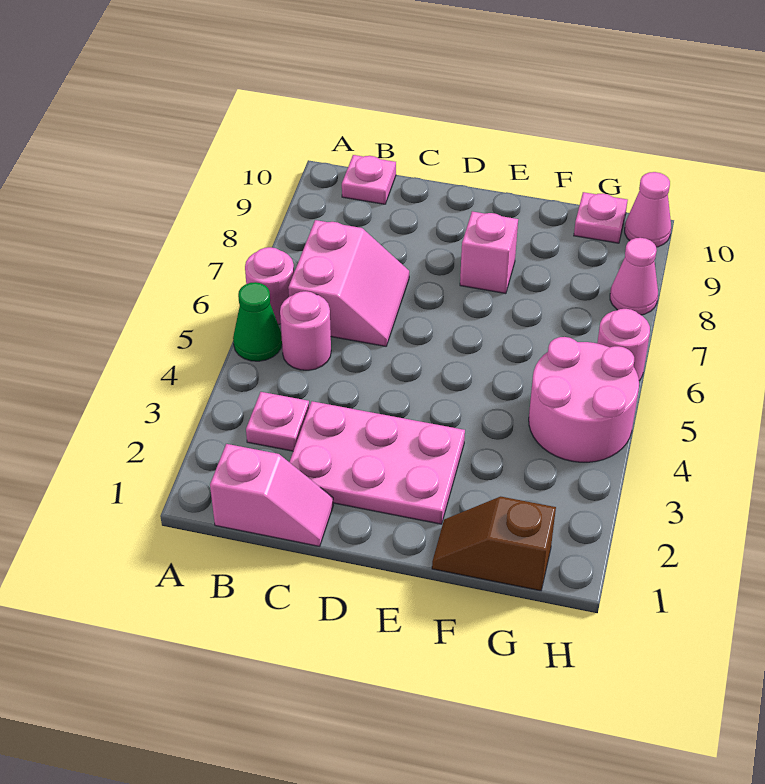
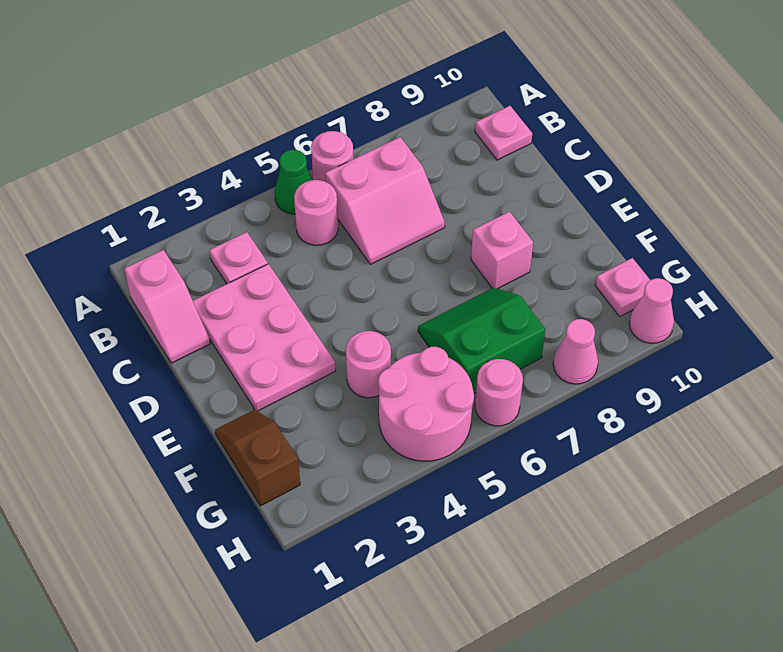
none -> pink round brick F4 level 1
none -> green slope F6:G7 level 1 top G

